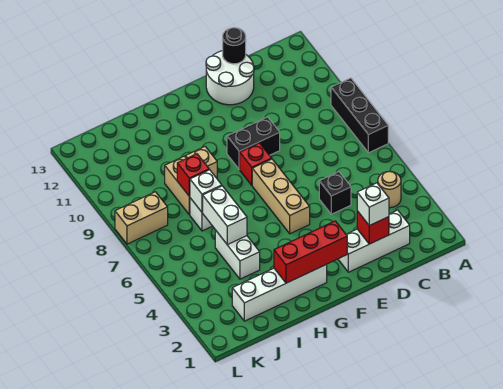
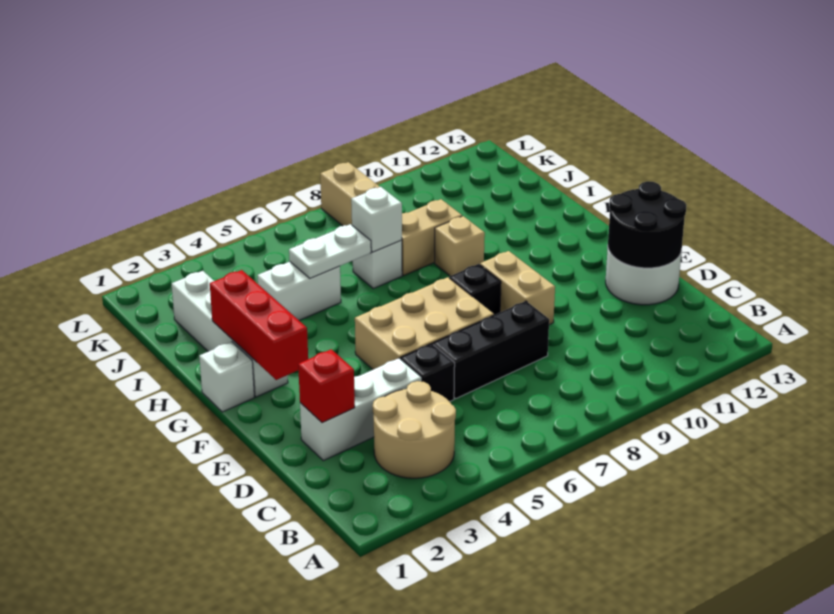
black brick A7:A9 level 1 -> black brick D6:D8 level 1
tan round brick B4 level 1 -> tan round brick B3:C4 level 1
white brick C2:E2 level 1 -> white brick D2:D4 level 1
white brick D2 level 3 -> white brick G1 level 1
black round brick D13 level 2 -> black round brick D12:E13 level 2
black brick E9:F9 level 1 -> tan brick E9:F9 level 1
tan brick F5:F7 level 1 -> tan brick E5:F7 level 1
red brick F8 level 1 -> black brick F8 level 1
white brick I5:I6 level 2 -> white plate I5:I6 level 2
red brick I8 level 2 -> none

